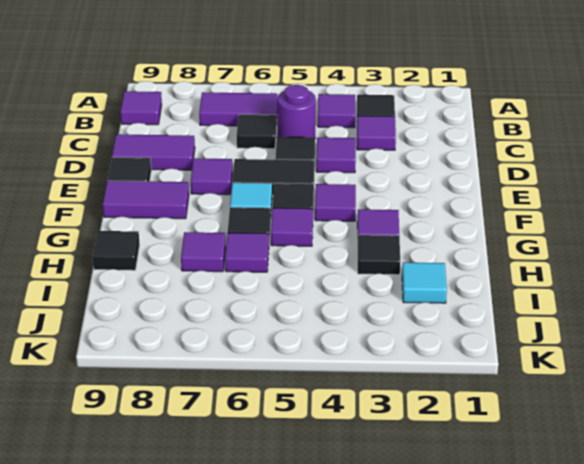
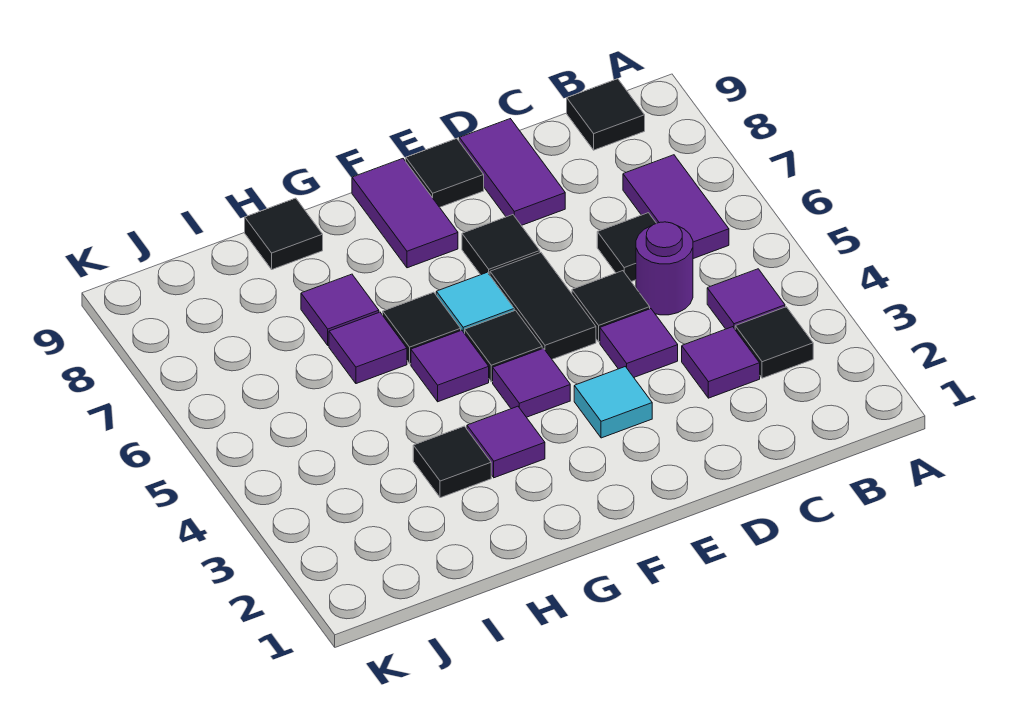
purple tile B9 level 1 -> black tile B9 level 1
purple tile E7 level 1 -> black tile E7 level 1
cyan tile I2 level 1 -> cyan tile E3 level 1

